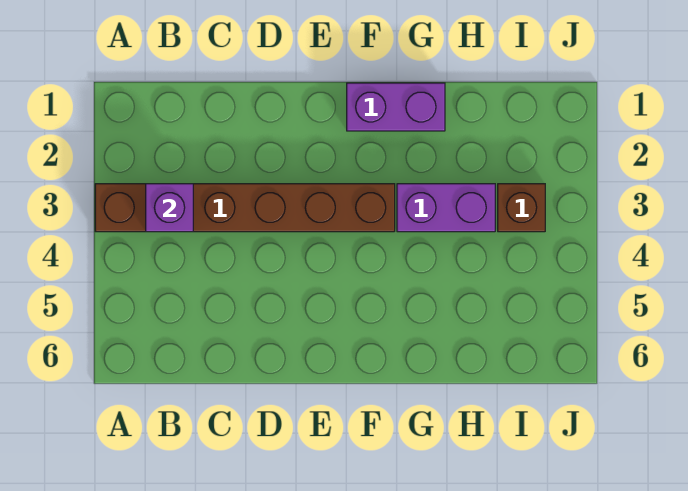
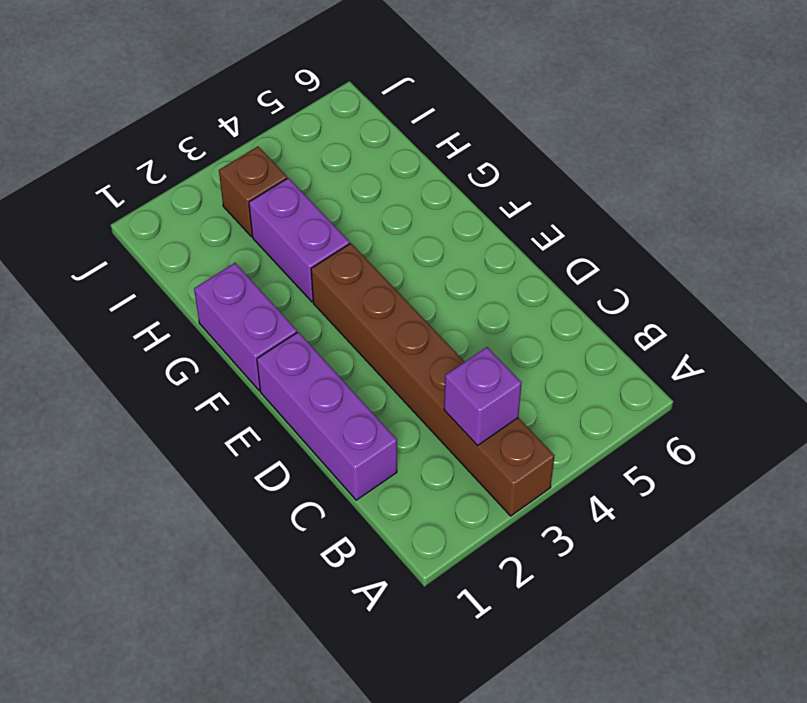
none -> purple brick C1:E1 level 1

